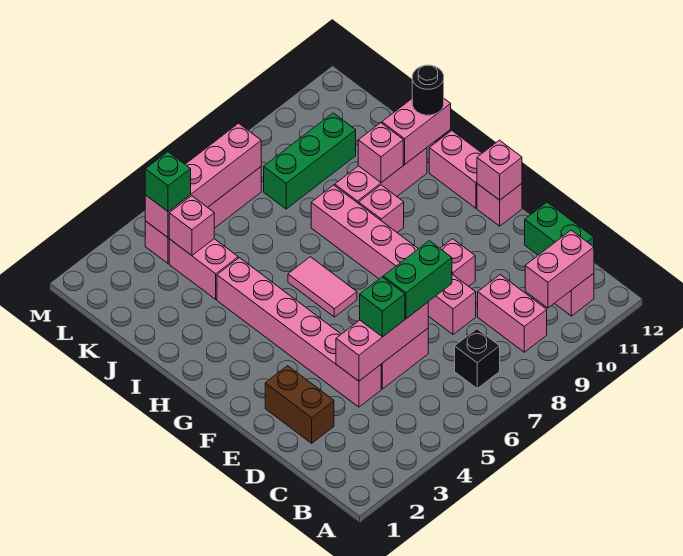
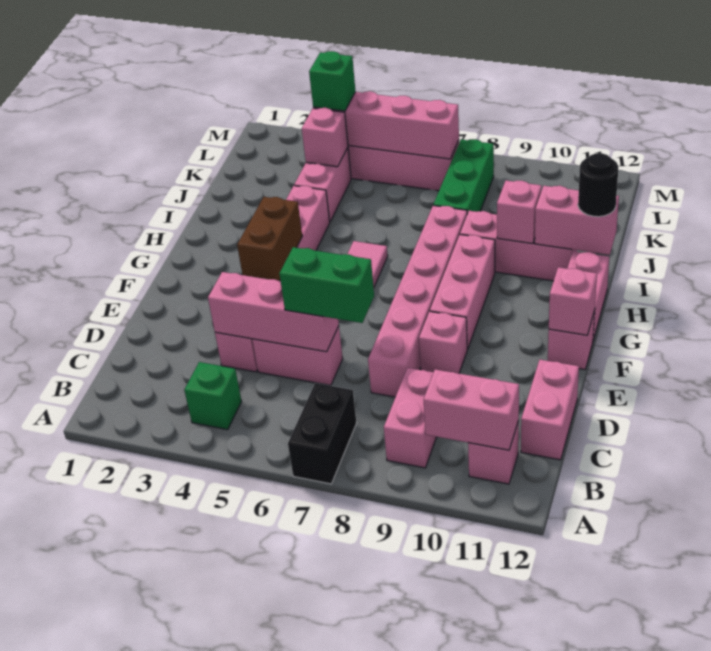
black brick B7 level 1 -> black brick A7:B7 level 1
green brick C12:D12 level 1 -> pink brick C12:D12 level 1
brown brick D2:E2 level 1 -> brown brick F4:G4 level 2
green brick D5 level 3 -> green brick B4 level 1
pink brick H9 level 1 -> pink brick F9:H9 level 1
green brick K8:K10 level 1 -> green brick J8:L8 level 1

